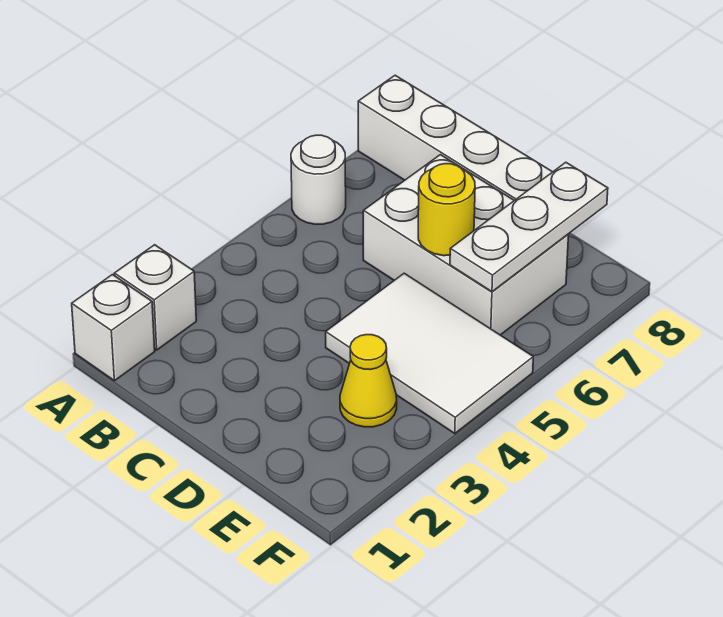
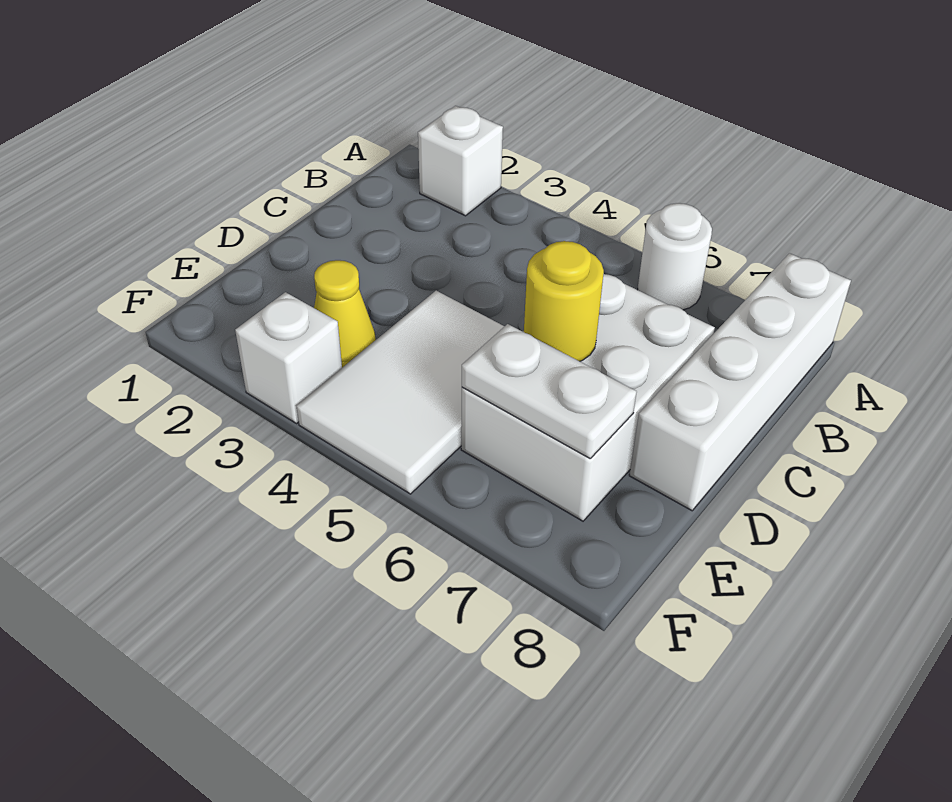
white brick A1 level 1 -> white brick F3 level 1
white plate E6:E8 level 2 -> white plate E6:E7 level 2

